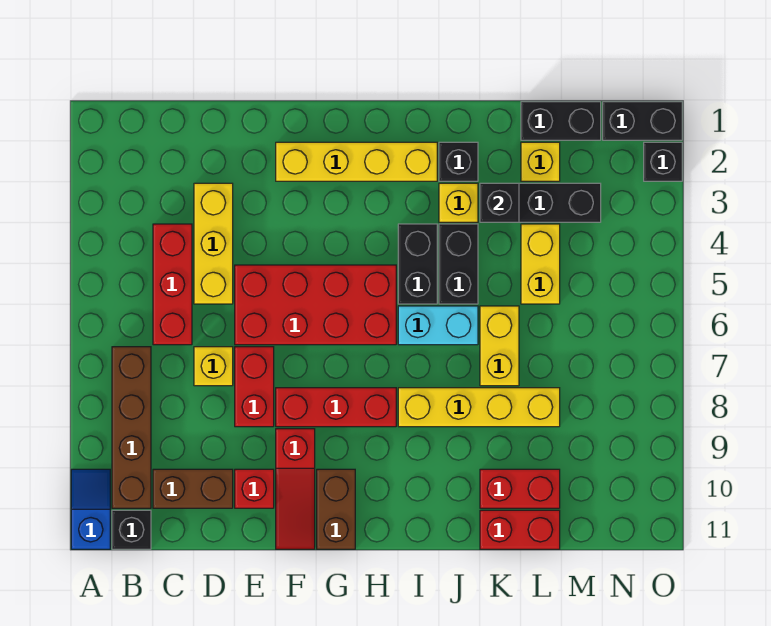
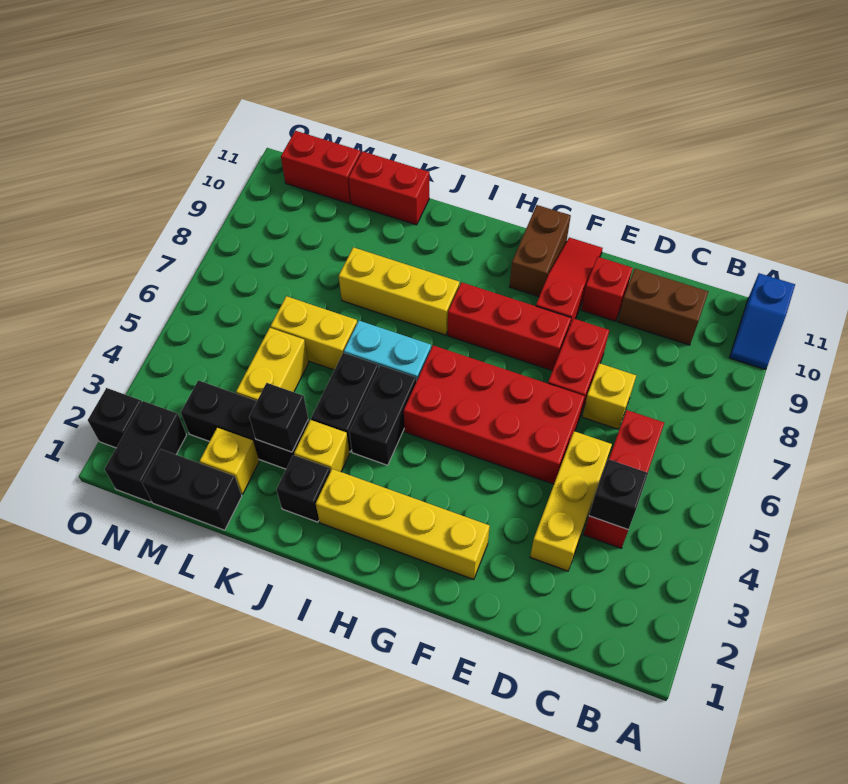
brown brick B7:B10 level 1 -> none
black brick B11 level 1 -> black brick C4 level 2
yellow brick I8:L8 level 1 -> yellow brick I8:K8 level 1
yellow brick K6:K7 level 1 -> yellow brick K6:L6 level 1
red brick K10:L10 level 1 -> red brick M11:N11 level 1
black brick N1:O1 level 1 -> black brick N1:N2 level 1

